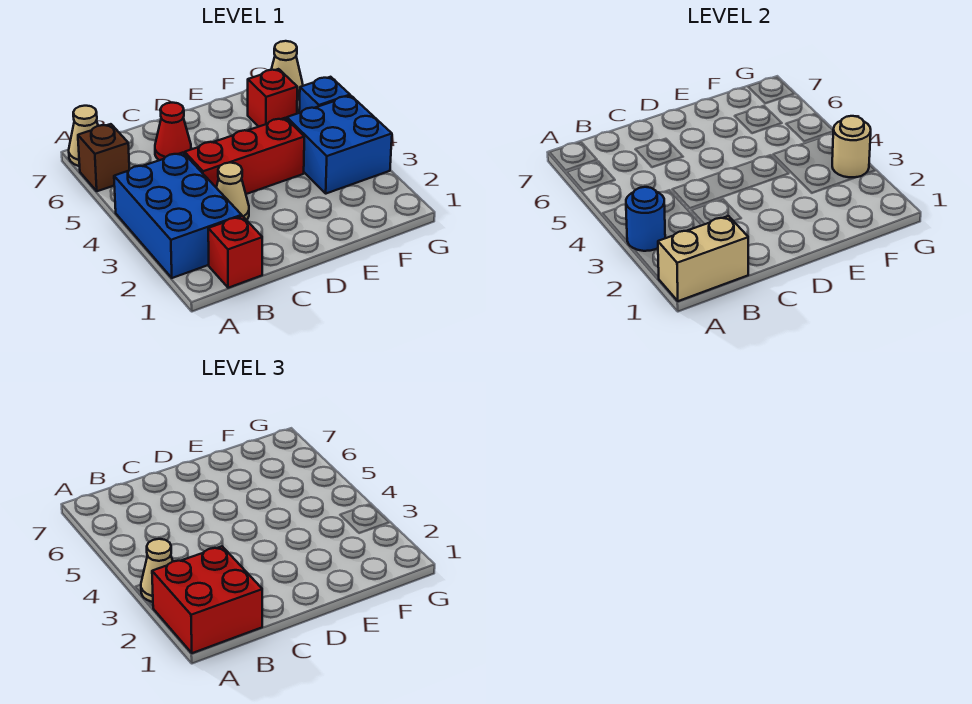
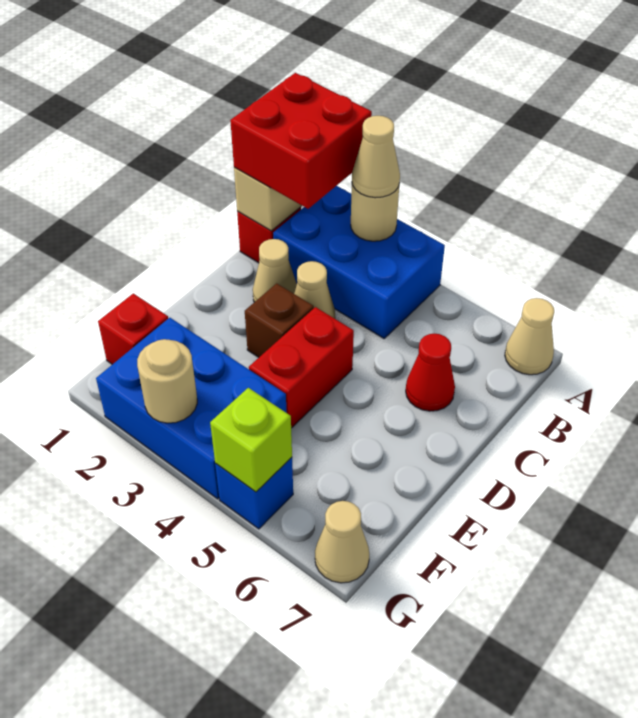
blue round brick A3 level 2 -> tan round brick A3 level 2
brown brick A6 level 1 -> brown brick D3 level 1
none -> tan cone C2 level 1
red brick C4:E4 level 1 -> red brick D4:E4 level 1
blue brick F3:G4 level 1 -> blue brick F2:G4 level 1
red brick F6 level 1 -> red brick F1 level 1
none -> lime brick G5 level 2

